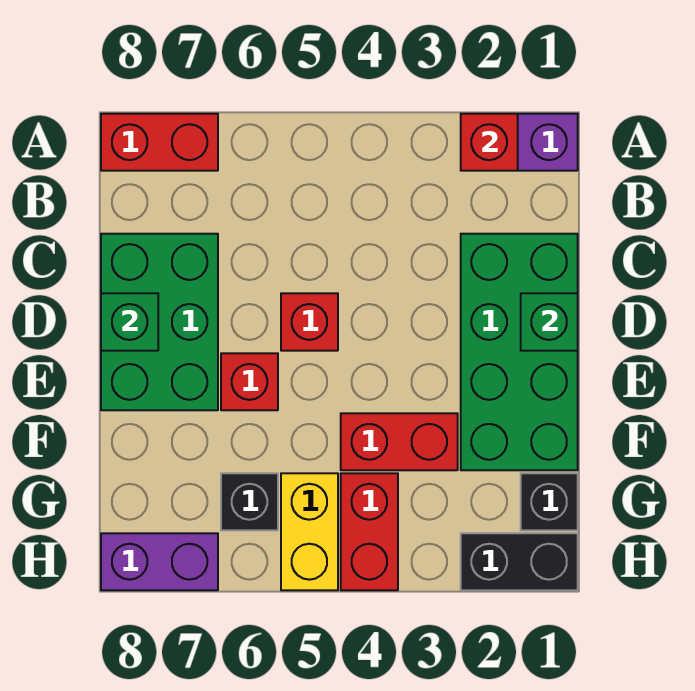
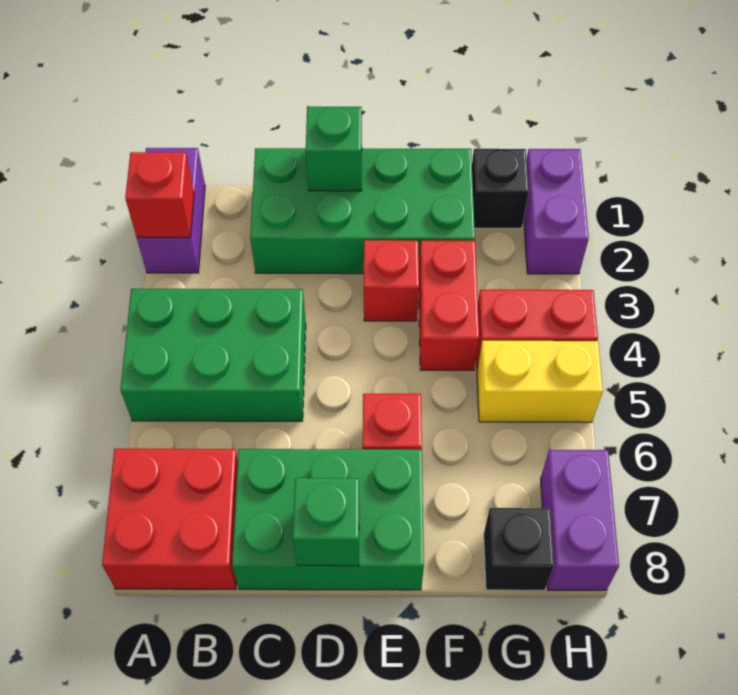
none -> green brick A4:C5 level 1
red brick A7:A8 level 1 -> red brick A7:B8 level 1
red brick D5 level 1 -> red brick E3 level 1
black brick G6 level 1 -> black brick G8 level 1
black brick H1:H2 level 1 -> purple brick H1:H2 level 1

